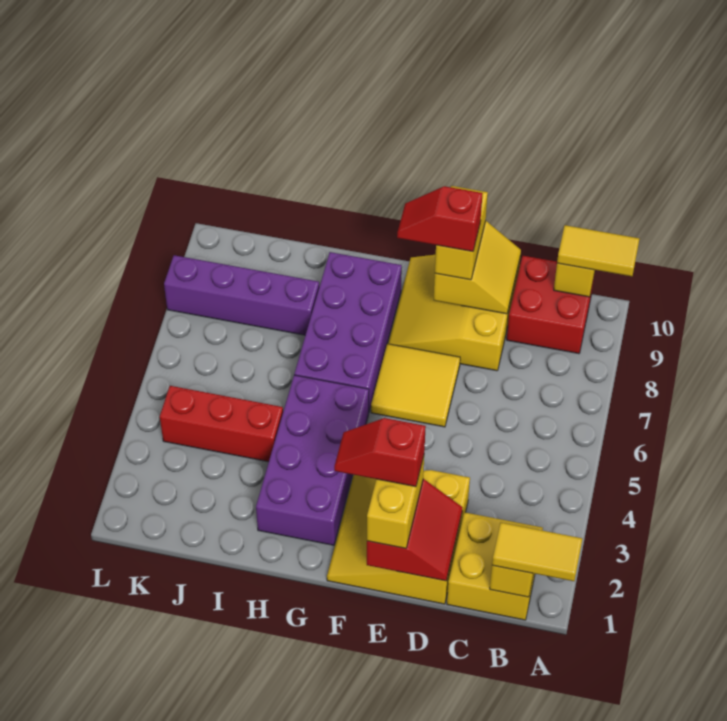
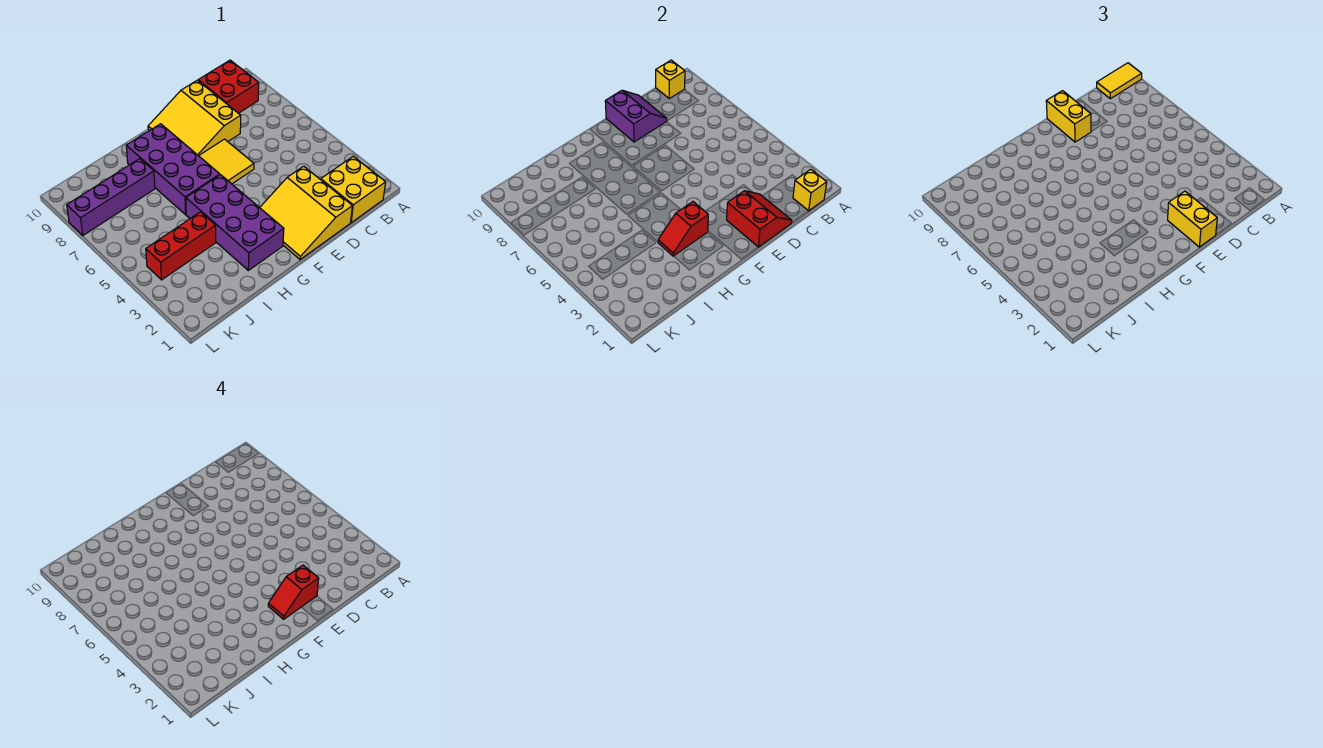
yellow tile A1:B1 level 3 -> none
yellow slope D9:E10 level 2 top E -> purple slope D9:E10 level 2 top E
red slope E9:F9 level 4 top E -> red slope G3:H3 level 2 top G

